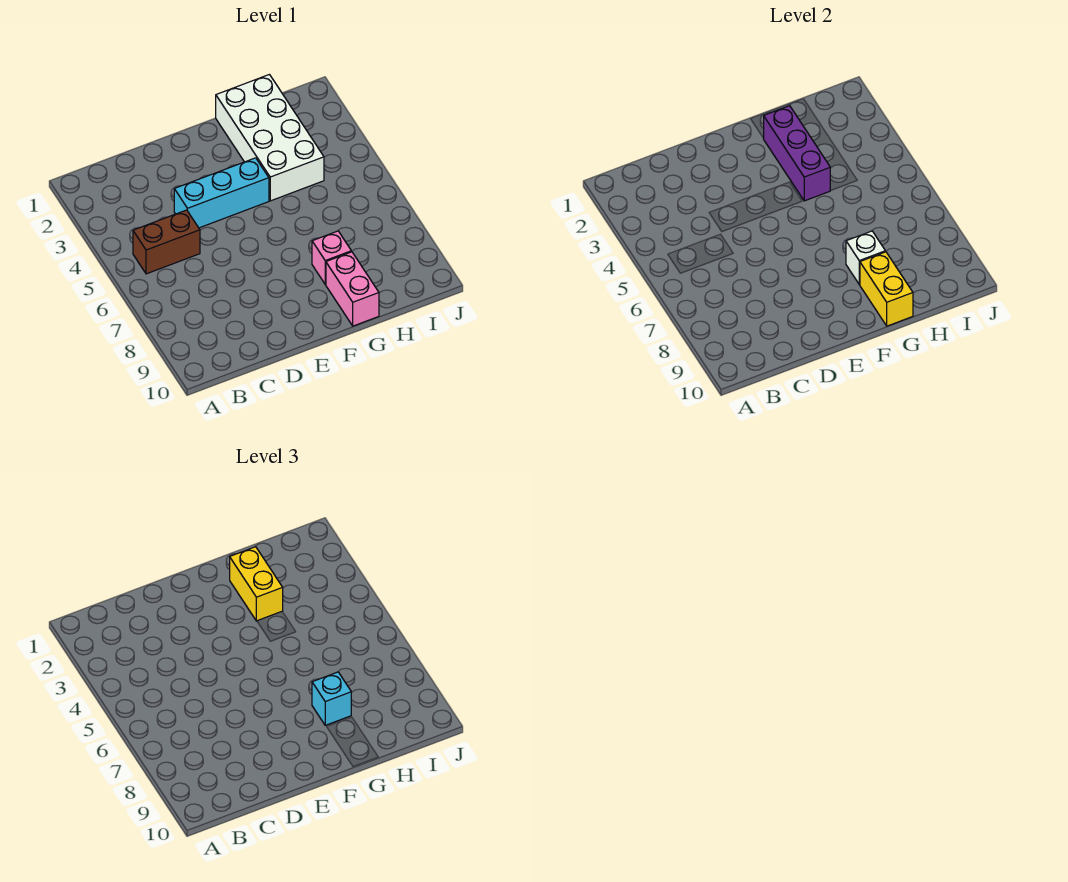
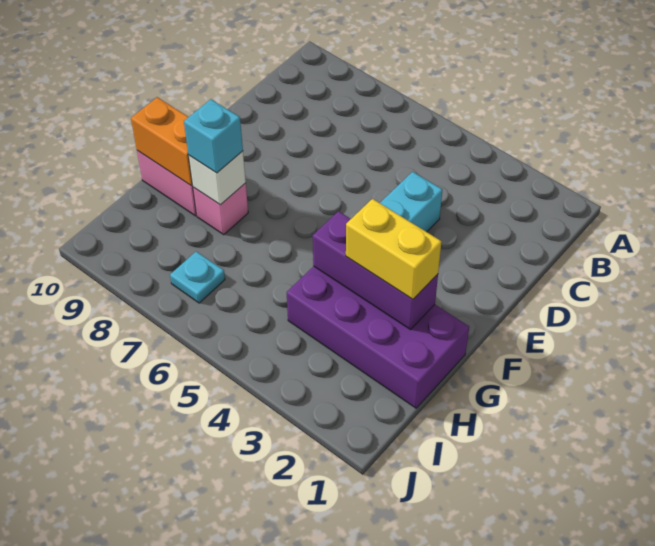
brown brick B5:C5 level 1 -> none
white brick G1:H4 level 1 -> purple brick G1:H4 level 1
yellow brick G9:G10 level 2 -> orange brick G9:G10 level 2
none -> cyan plate I7 level 1

